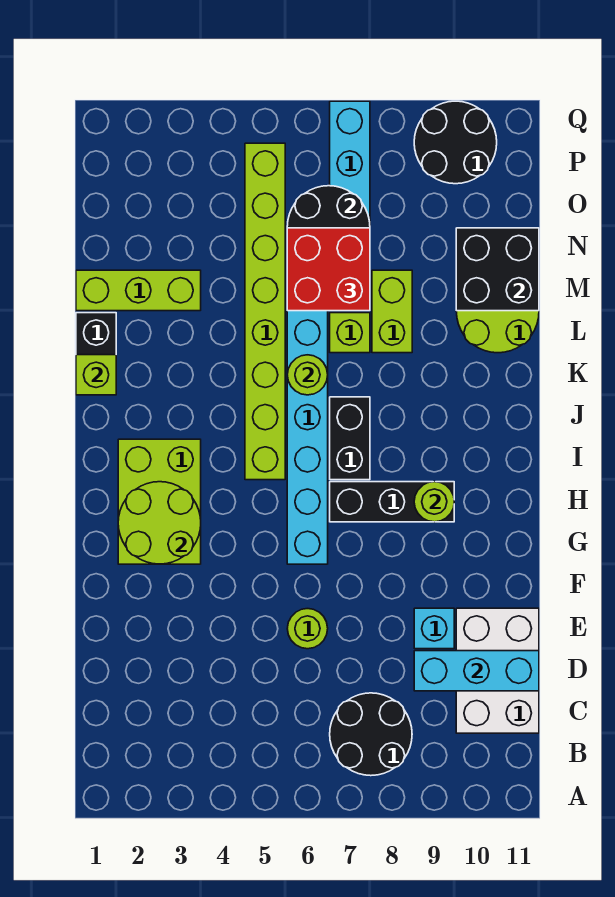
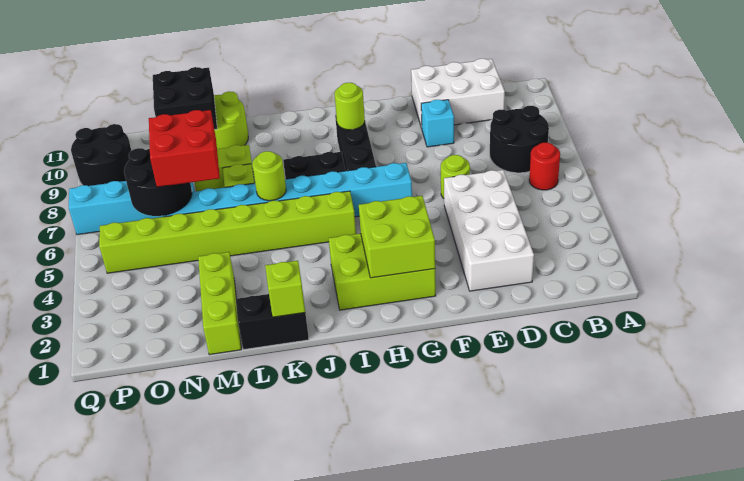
none -> red round brick B6 level 1
none -> white brick D2:E5 level 1
cyan brick D9:D11 level 2 -> none
lime round brick G2:H3 level 2 -> lime brick G2:H3 level 2

